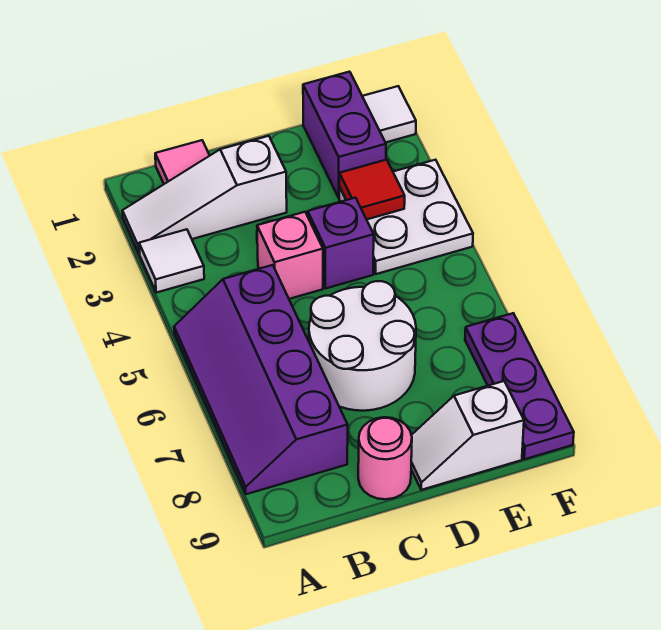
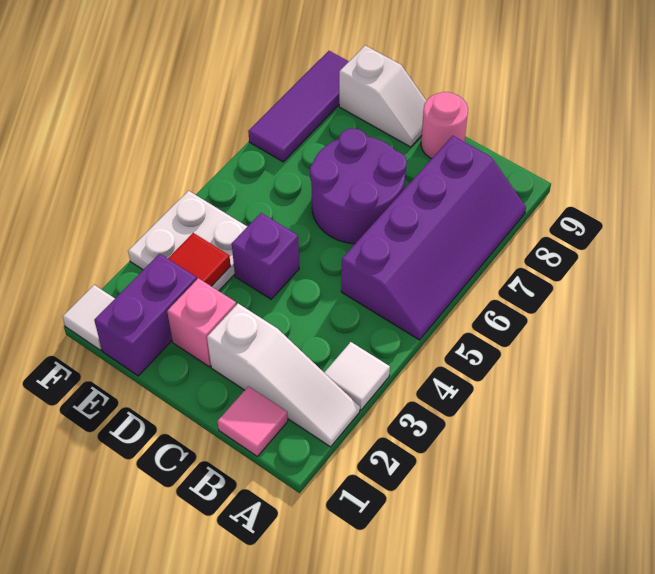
pink brick C4 level 1 -> pink brick D2 level 1
white round brick C6:D7 level 1 -> purple round brick C6:D7 level 1
purple plate F7:F9 level 1 -> purple tile F7:F9 level 1

